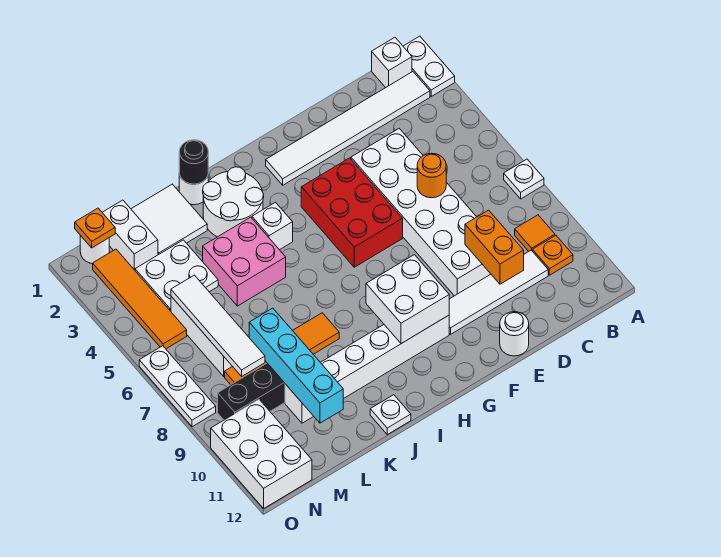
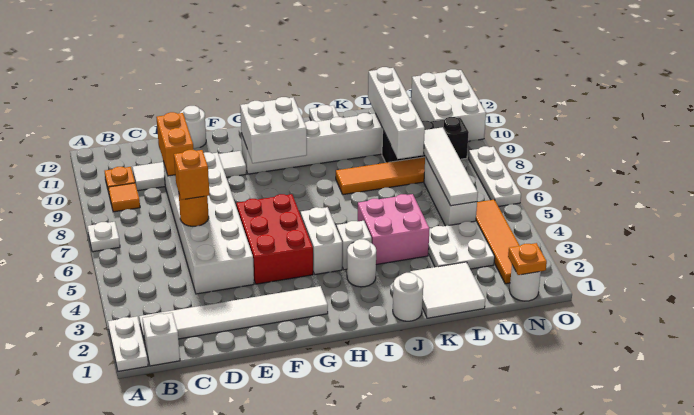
none -> orange brick D6 level 3
white round brick I2:J3 level 1 -> white round brick I3 level 1
black round brick J1 level 2 -> none
cyan brick L8:L11 level 2 -> white brick L8:L11 level 2
white brick M1:M2 level 1 -> white brick H4:H5 level 1

